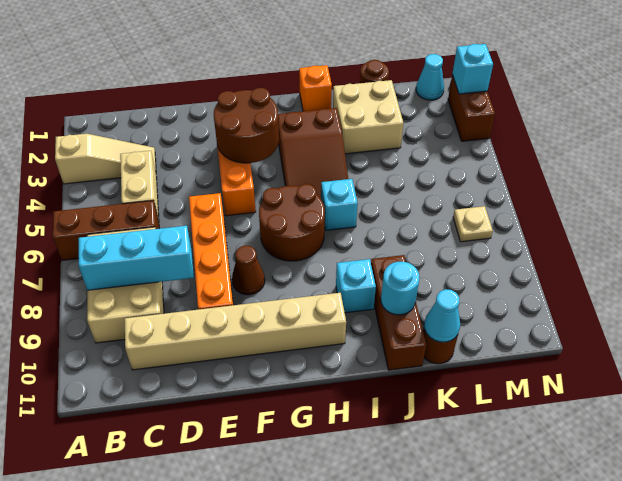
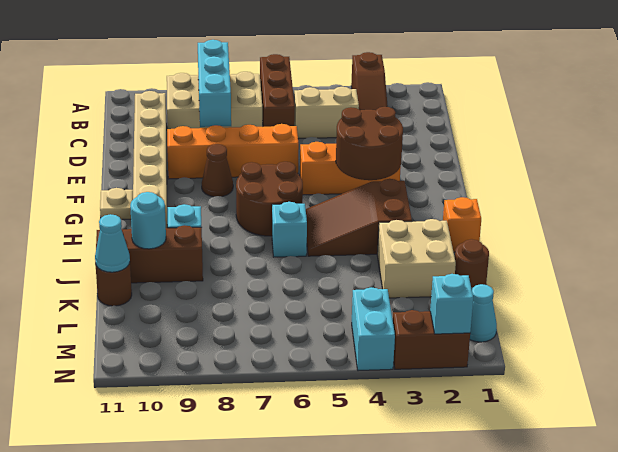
tan slope A3:C3 level 1 top A -> brown slope A3:C3 level 1 top A
none -> cyan brick M4:N4 level 1
tan plate M7 level 1 -> tan plate G11 level 1

